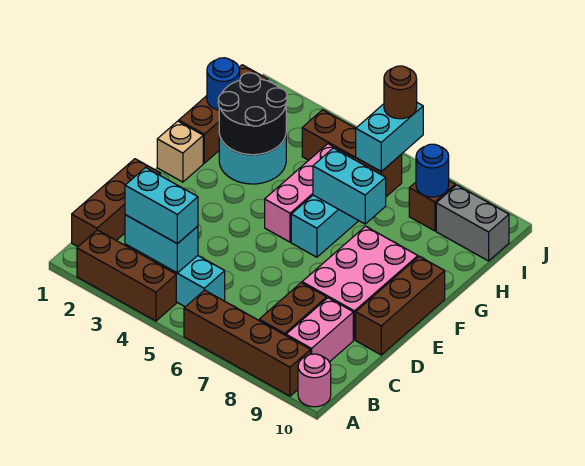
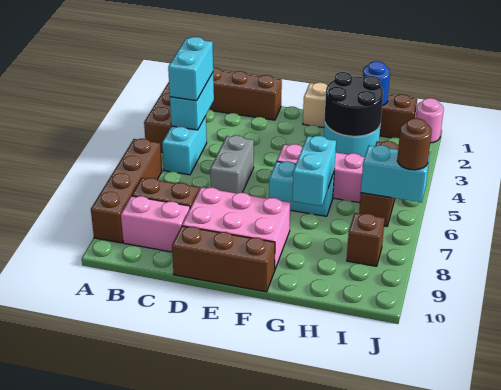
pink round brick A10 level 1 -> pink round brick J1 level 1
blue round brick I8 level 2 -> none
grey brick I9:I10 level 1 -> grey brick D5:D6 level 1

